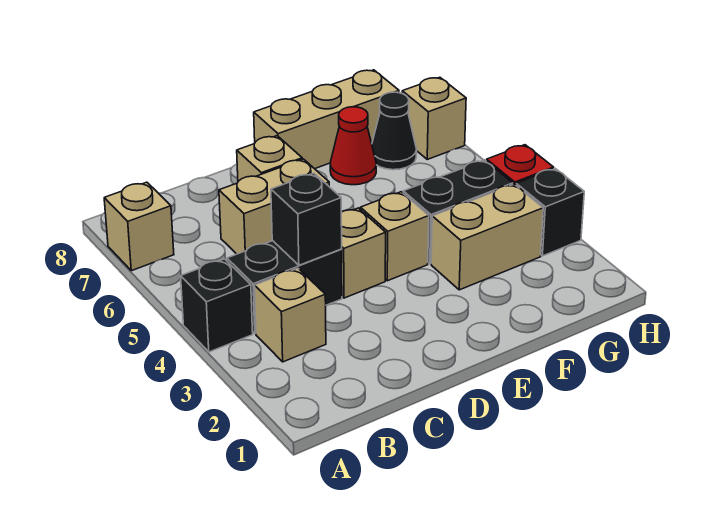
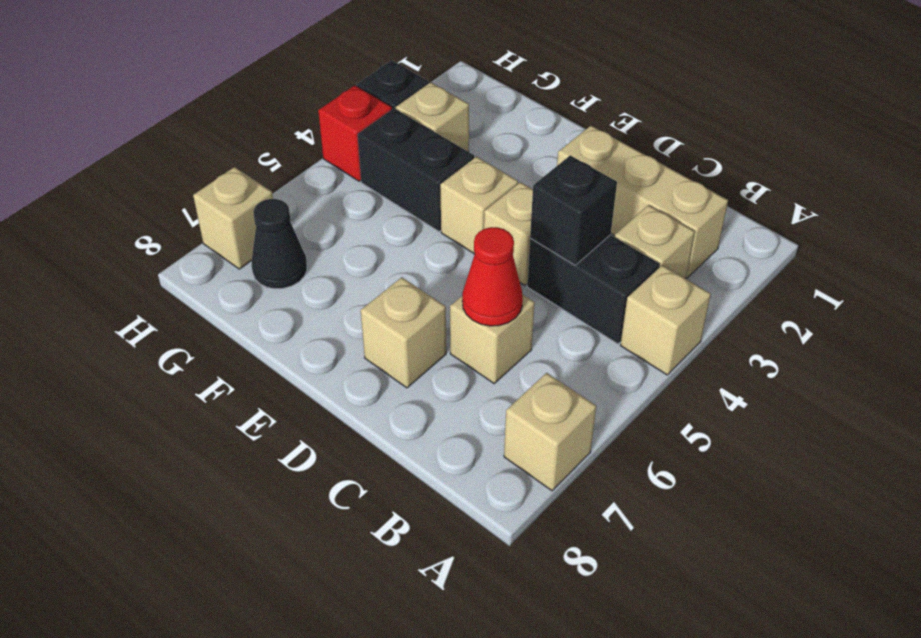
black brick A4 level 1 -> tan brick A4 level 1
tan brick C6:D6 level 1 -> tan brick C6 level 1
tan brick E8:G8 level 1 -> tan brick B2:D2 level 1
tan brick F3:G3 level 1 -> tan brick G3 level 1
red cone F7 level 1 -> red cone C6 level 2

